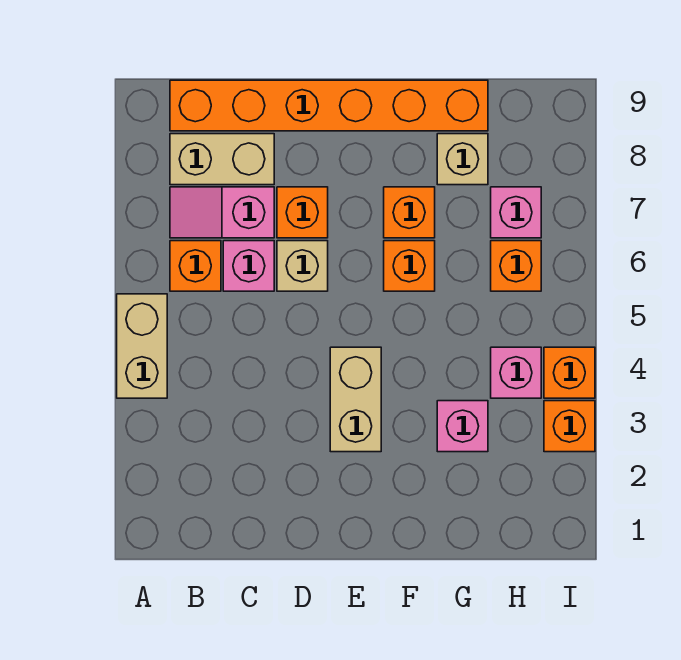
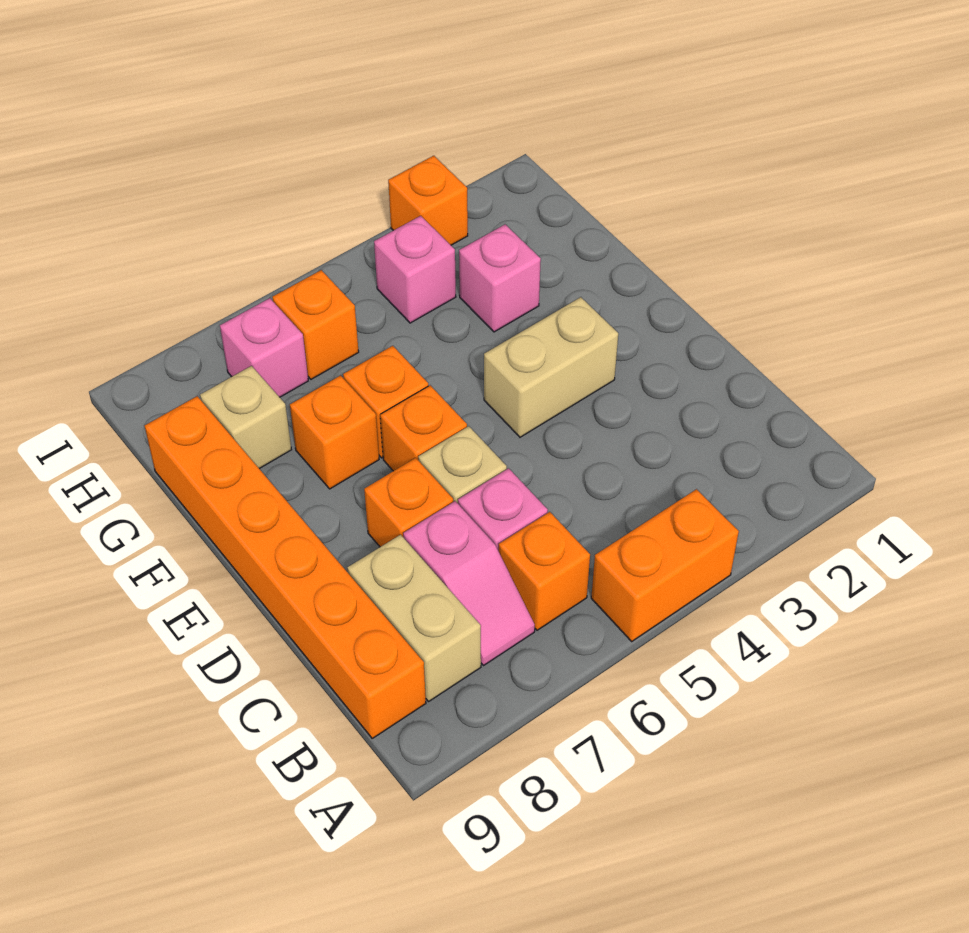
tan brick A4:A5 level 1 -> orange brick A4:A5 level 1
orange brick I4 level 1 -> orange brick E6 level 1

